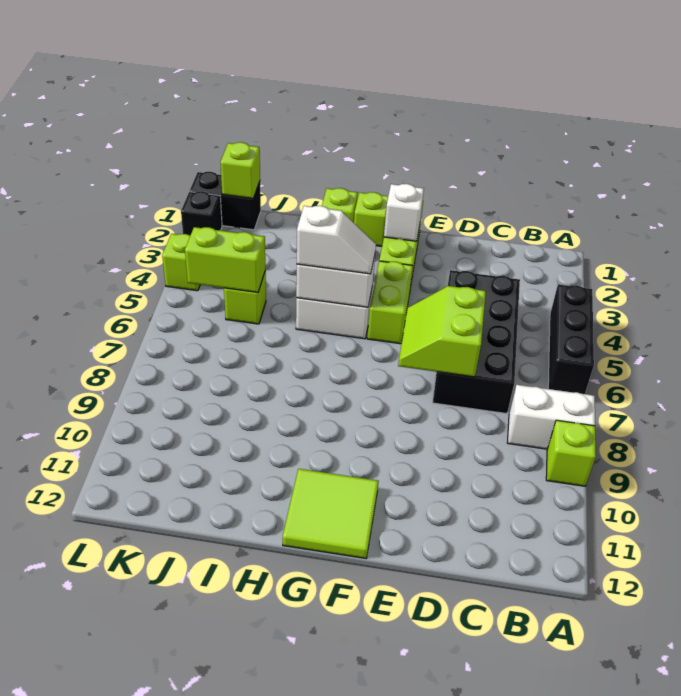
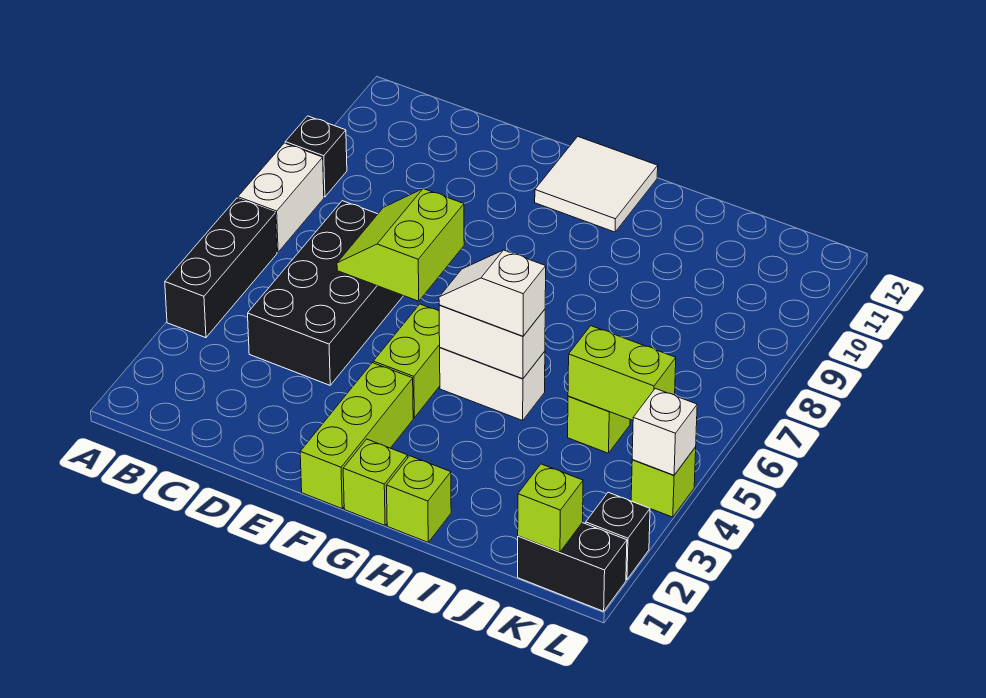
white brick A8:B8 level 1 -> white brick A7:A8 level 1
lime brick A9 level 1 -> black brick A9 level 1
lime slope D6:E7 level 2 top D -> lime slope D6:E7 level 2 top E
white brick F2 level 2 -> white brick L4 level 2
lime tile F11:G12 level 1 -> white tile F11:G12 level 1

